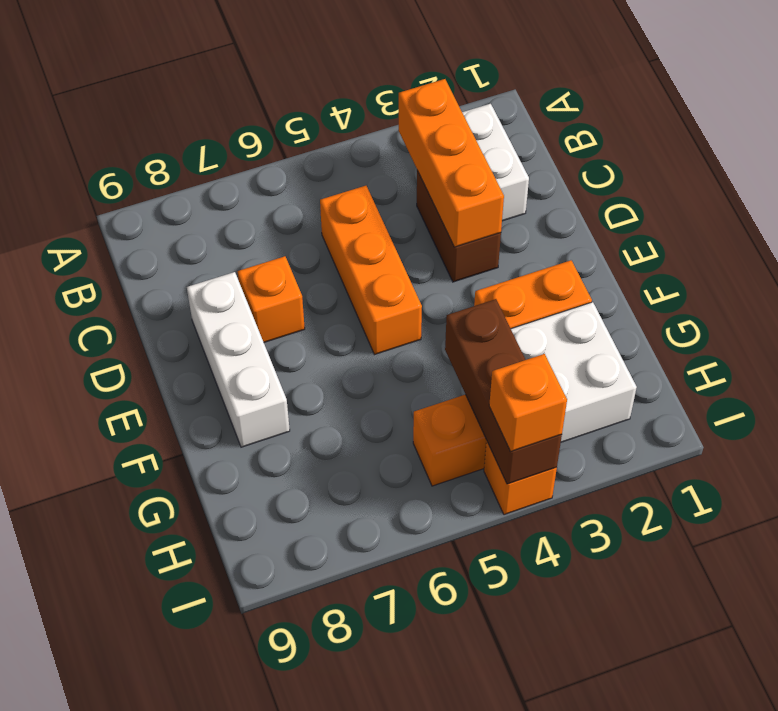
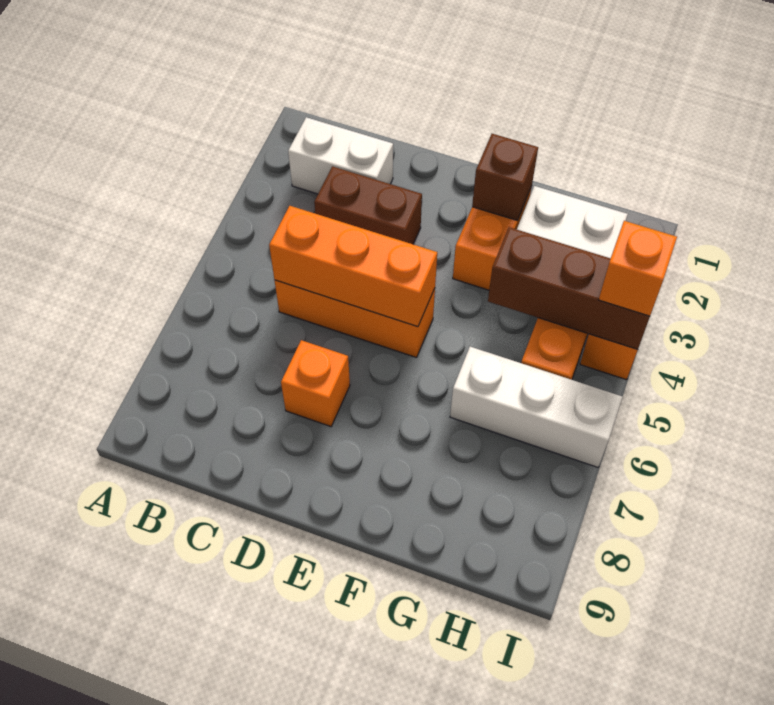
orange brick B3:D3 level 2 -> orange brick C5:E5 level 2
white brick D8:F8 level 1 -> white brick G6:I6 level 1
none -> brown brick F2 level 2

